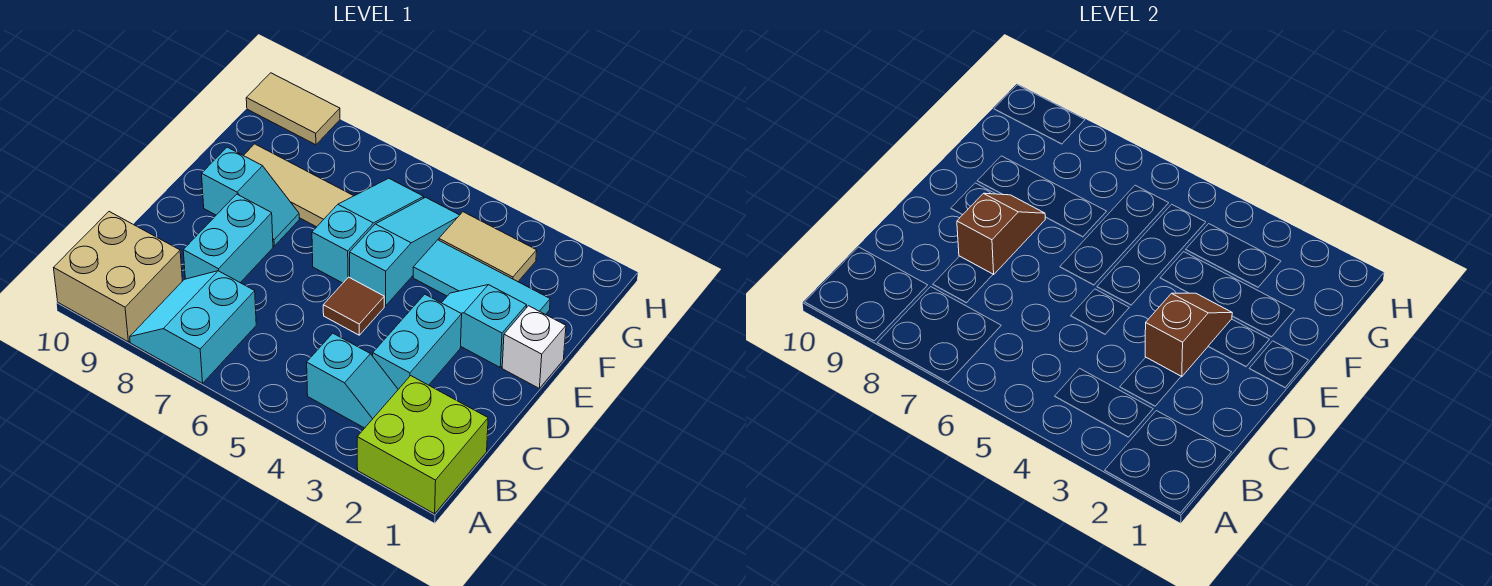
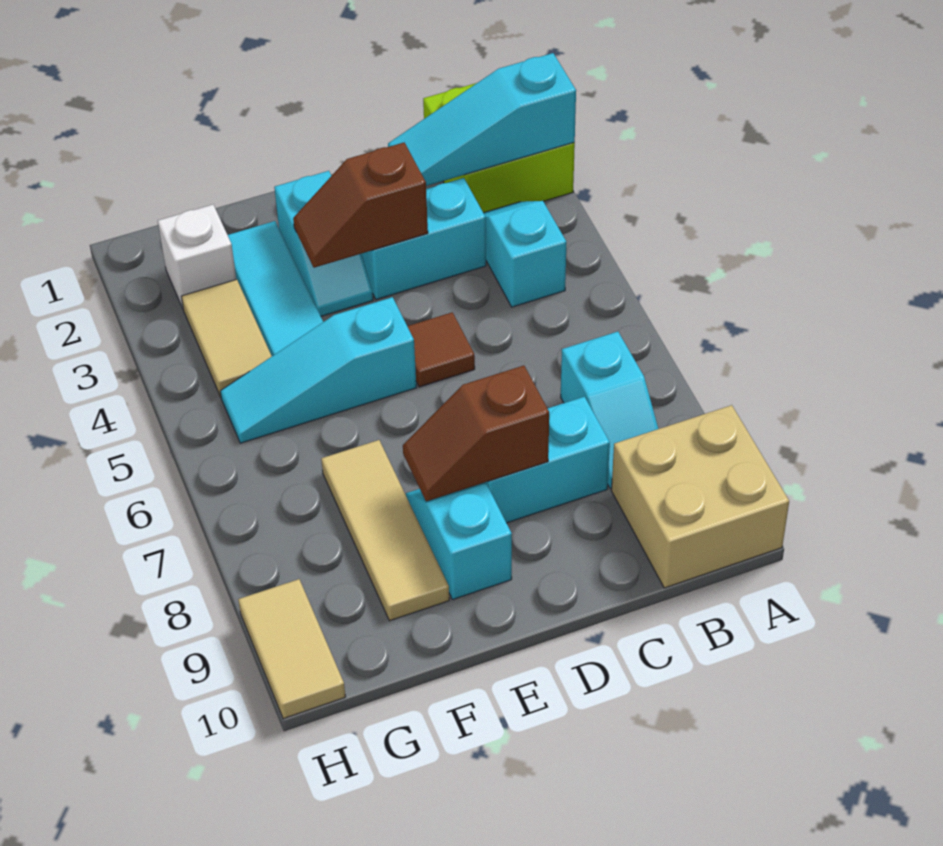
cyan slope A7:B8 level 1 top 7 -> cyan slope B7:B8 level 1 top 7
white brick E1 level 1 -> white brick G2 level 1
cyan slope E6:G6 level 1 top E -> cyan slope A2:C2 level 2 top A

